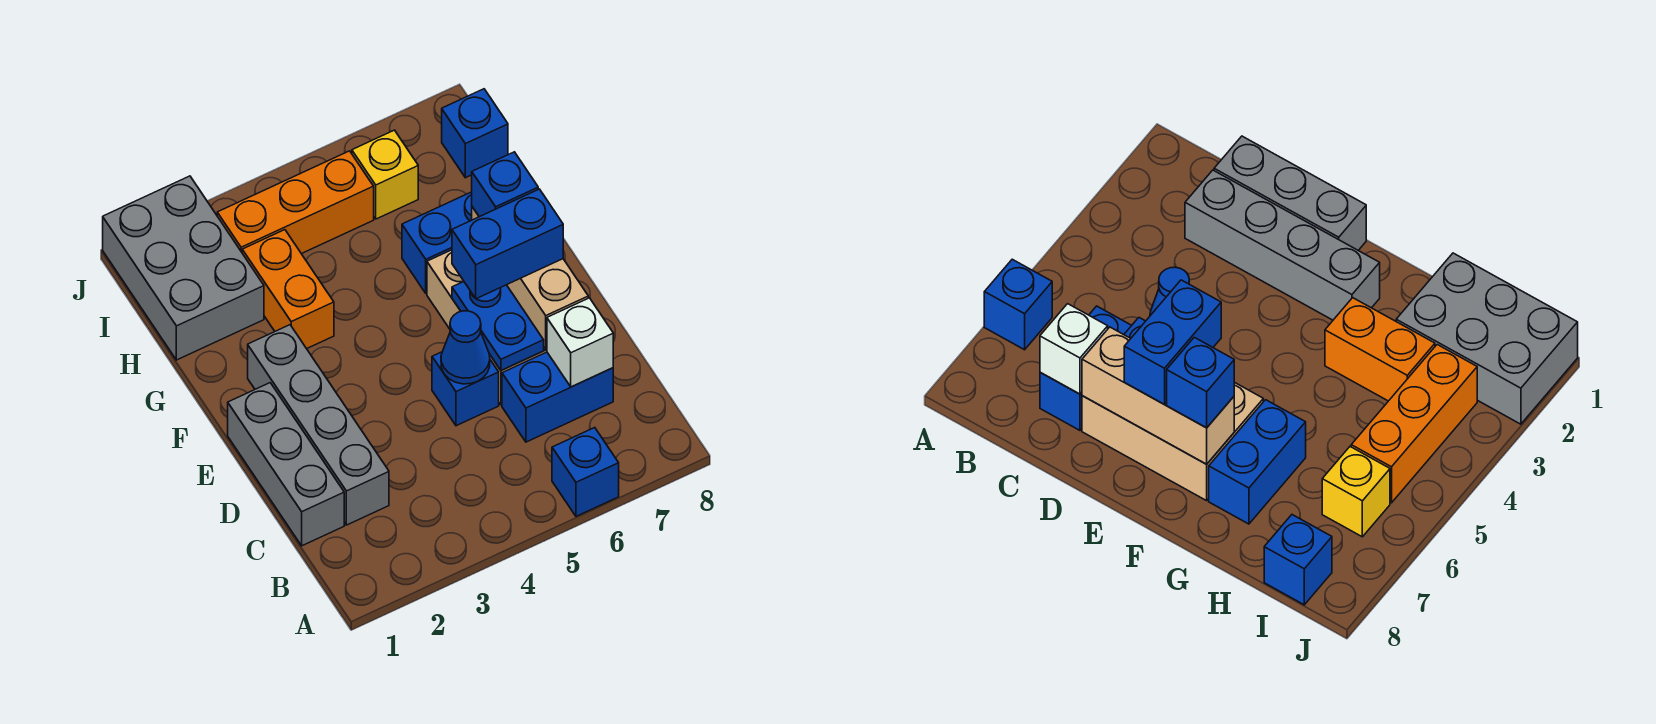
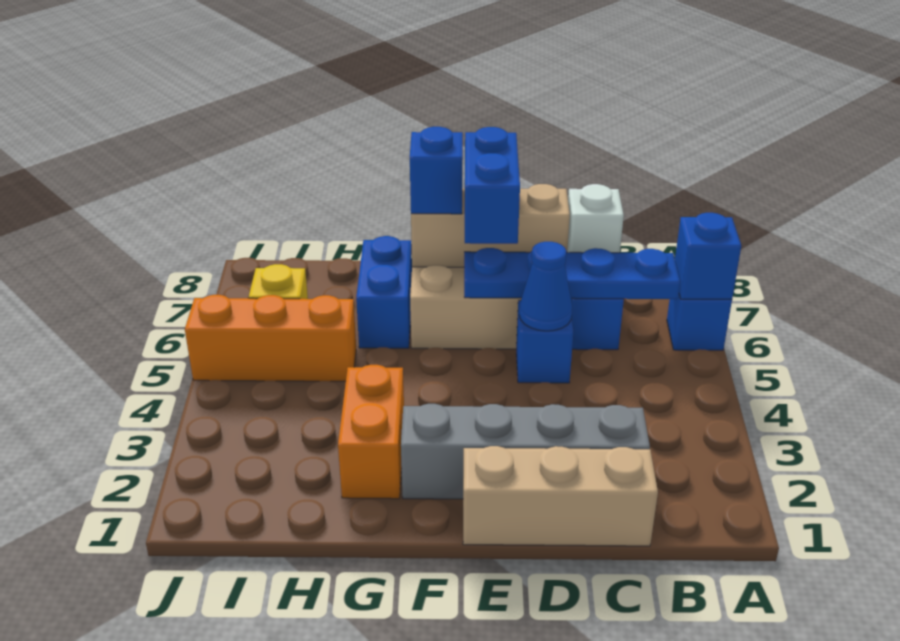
grey brick C1:E1 level 1 -> tan brick C1:E1 level 1
blue plate D6:E6 level 2 -> blue plate B6:E6 level 2
orange brick G3:H3 level 1 -> orange brick G2:G3 level 1
grey brick H1:J2 level 1 -> none
orange brick I3:I5 level 1 -> orange brick H5:J5 level 1
blue brick I8 level 1 -> blue brick A6 level 2

